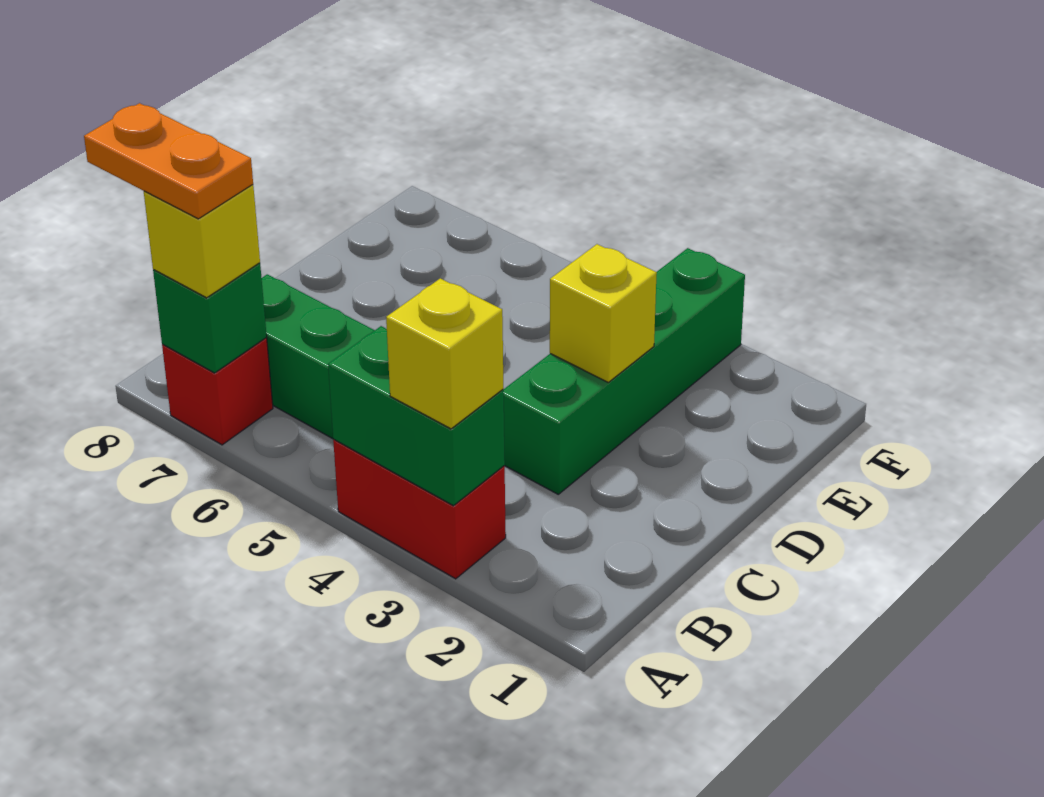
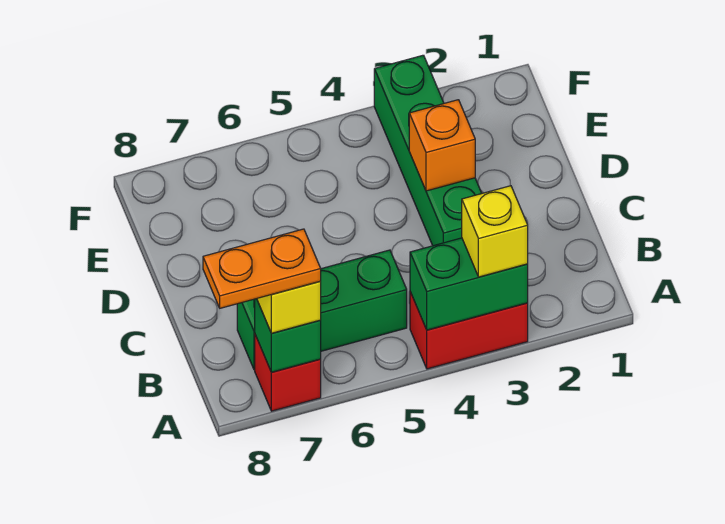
yellow brick D3 level 2 -> orange brick D3 level 2

